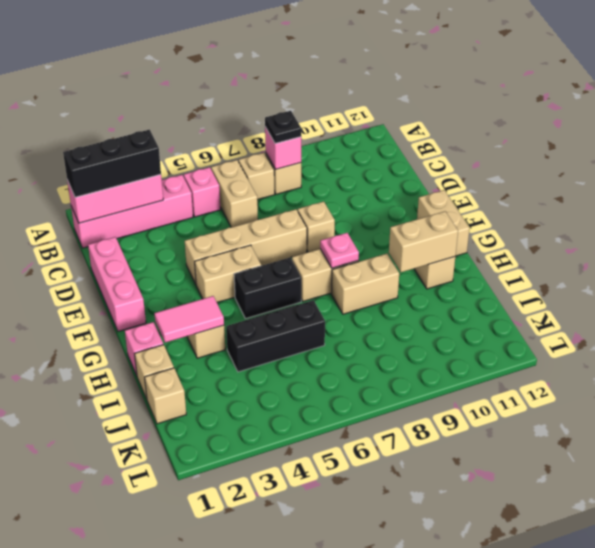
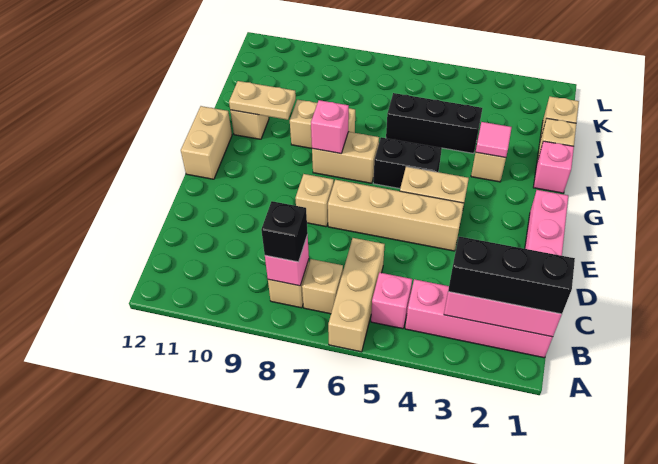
tan brick B6:C6 level 1 -> tan brick A6:C6 level 1
black plate B8 level 3 -> black brick B8 level 3
pink plate G8 level 2 -> pink brick G8 level 2
pink tile H2:H3 level 2 -> pink tile H3 level 2
tan brick H10:H11 level 2 -> tan plate H10:H11 level 2

